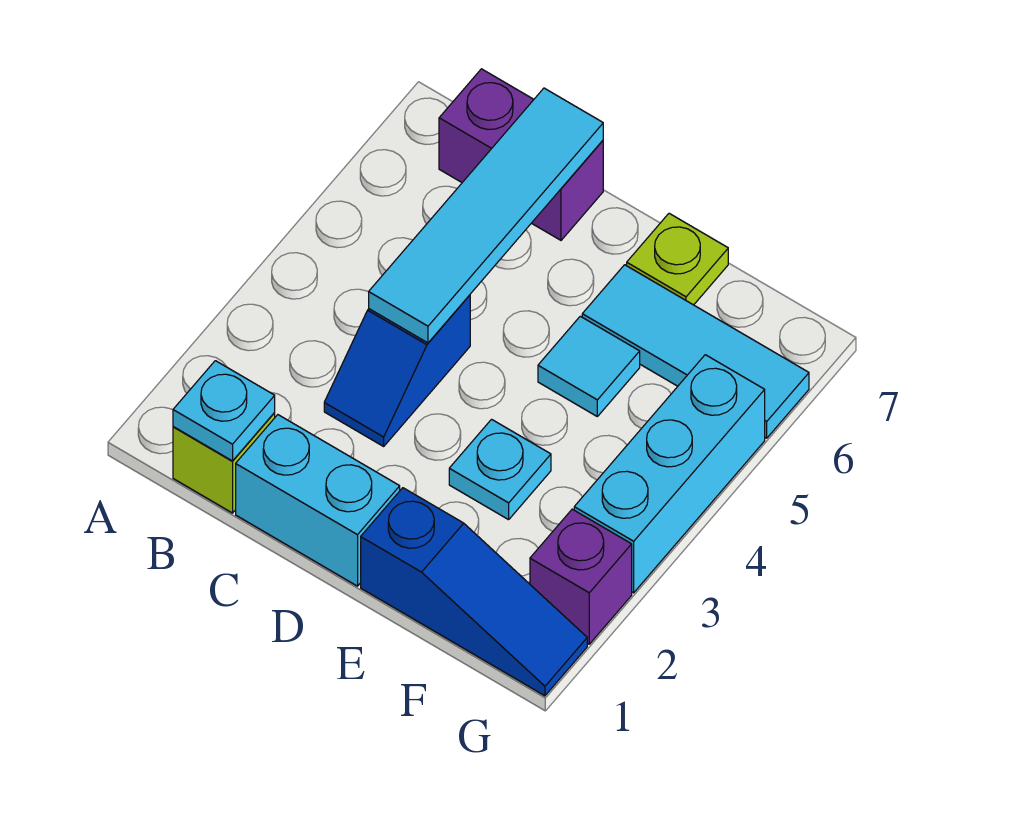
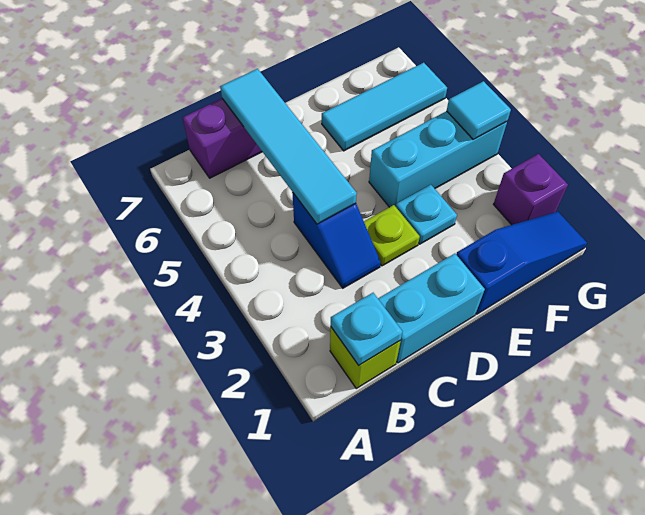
cyan tile E5 level 1 -> cyan tile G4 level 2
lime plate E7 level 1 -> lime plate D3 level 1
cyan brick G3:G5 level 1 -> cyan brick E4:G4 level 1

